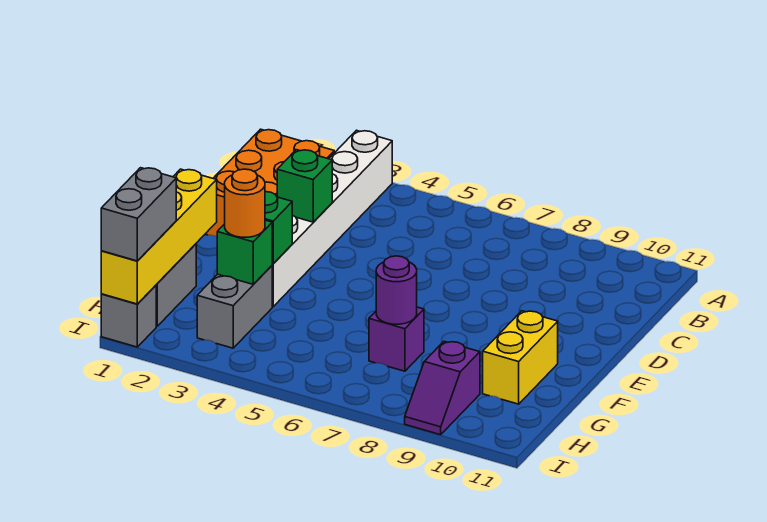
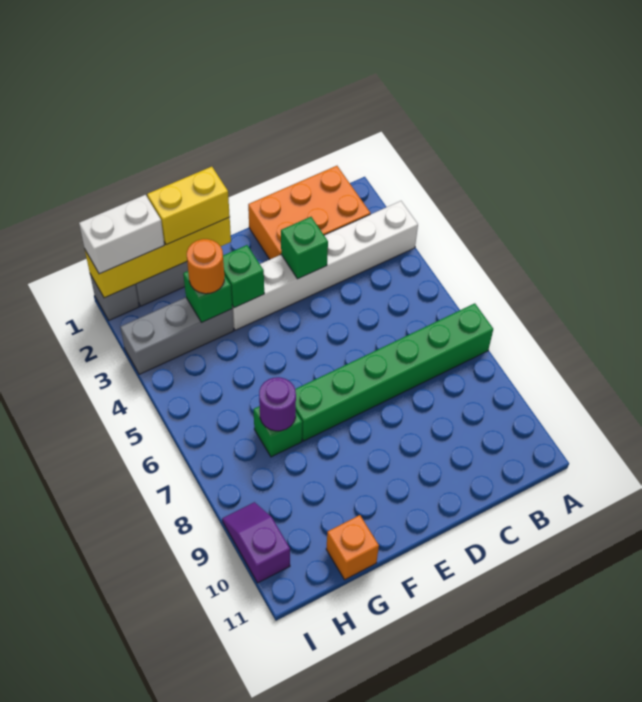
none -> green brick A7:F7 level 1
yellow brick F10:G10 level 1 -> yellow brick F1:G1 level 3
grey brick G3:H3 level 1 -> grey brick G3:I3 level 1
purple brick G7 level 1 -> green brick G7 level 1
none -> orange brick G11 level 1
grey brick H1:I1 level 3 -> white brick H1:I1 level 3
purple slope H9:I9 level 1 top H -> purple slope I9:I10 level 1 top 10

